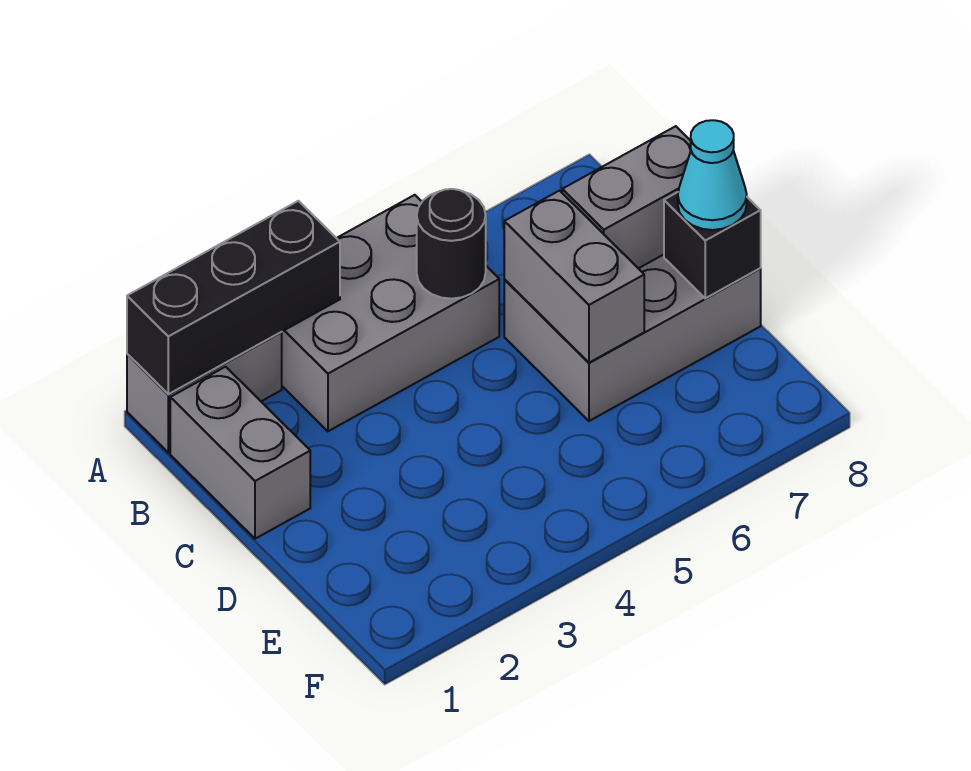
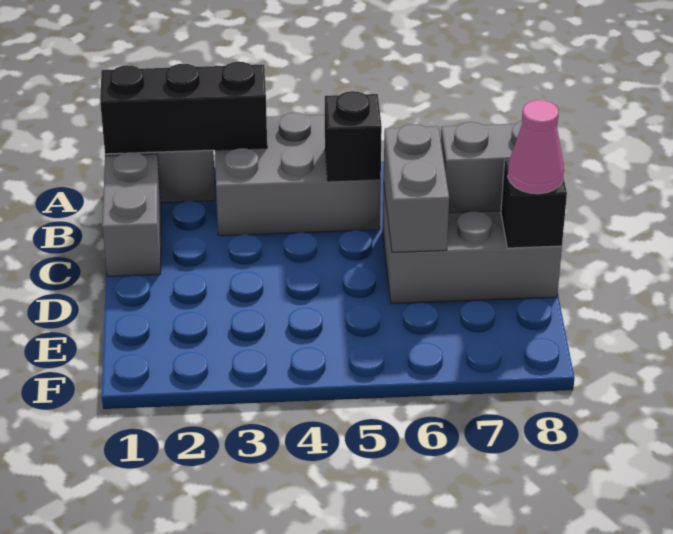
black round brick B5 level 2 -> black brick B5 level 2
cyan cone D8 level 3 -> pink cone D8 level 3

